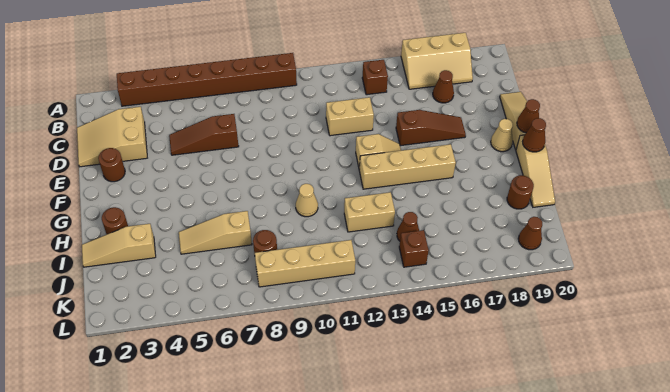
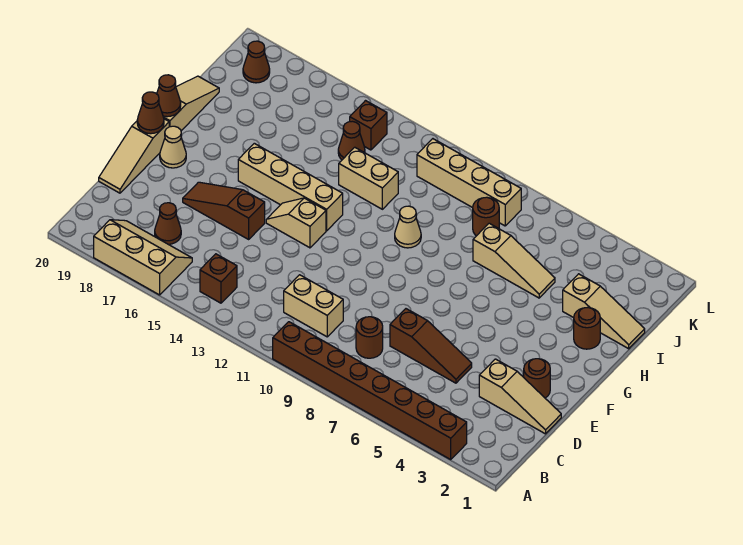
tan slope C1:D3 level 1 top 3 -> tan slope D1:D3 level 1 top 3
tan brick D12:D13 level 1 -> tan brick C10:C11 level 1
brown round brick I19 level 1 -> brown round brick C8 level 1

